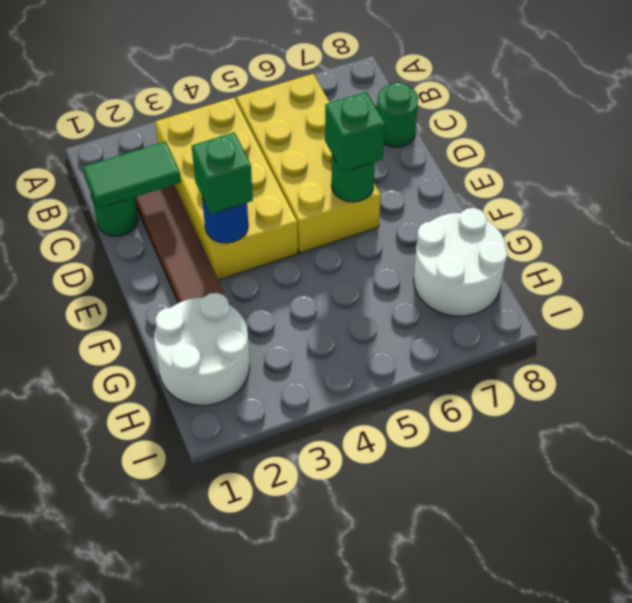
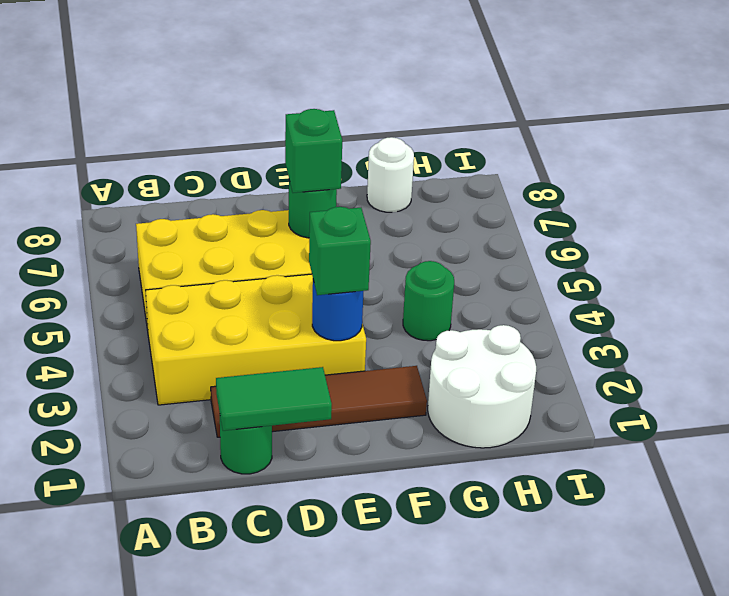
green tile C1:C2 level 2 -> green tile C1:D1 level 2
green round brick C8 level 1 -> green round brick G4 level 1
white round brick G7:H8 level 1 -> white round brick G8 level 1

